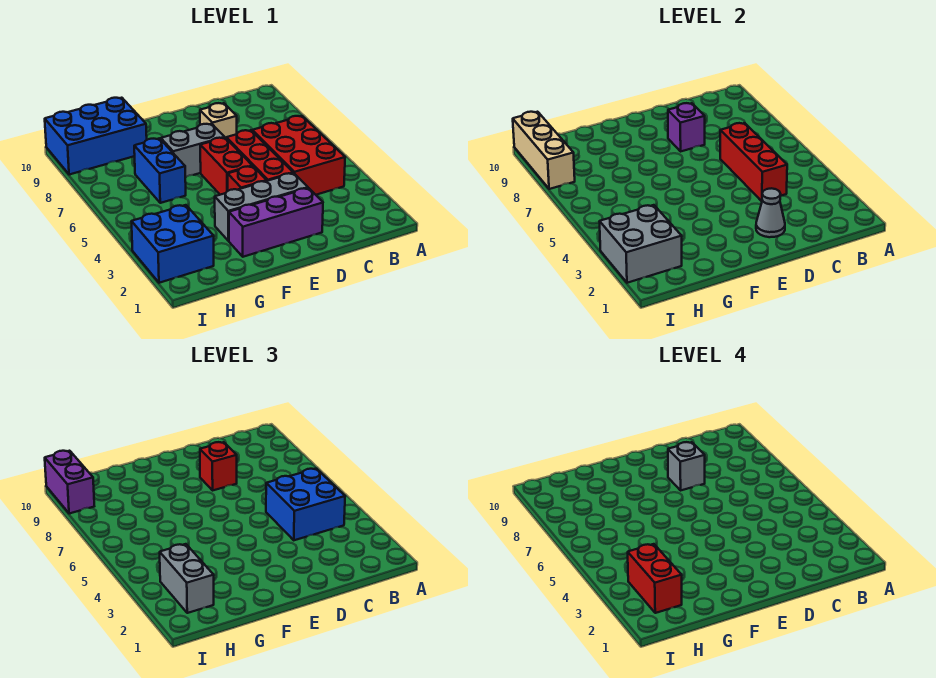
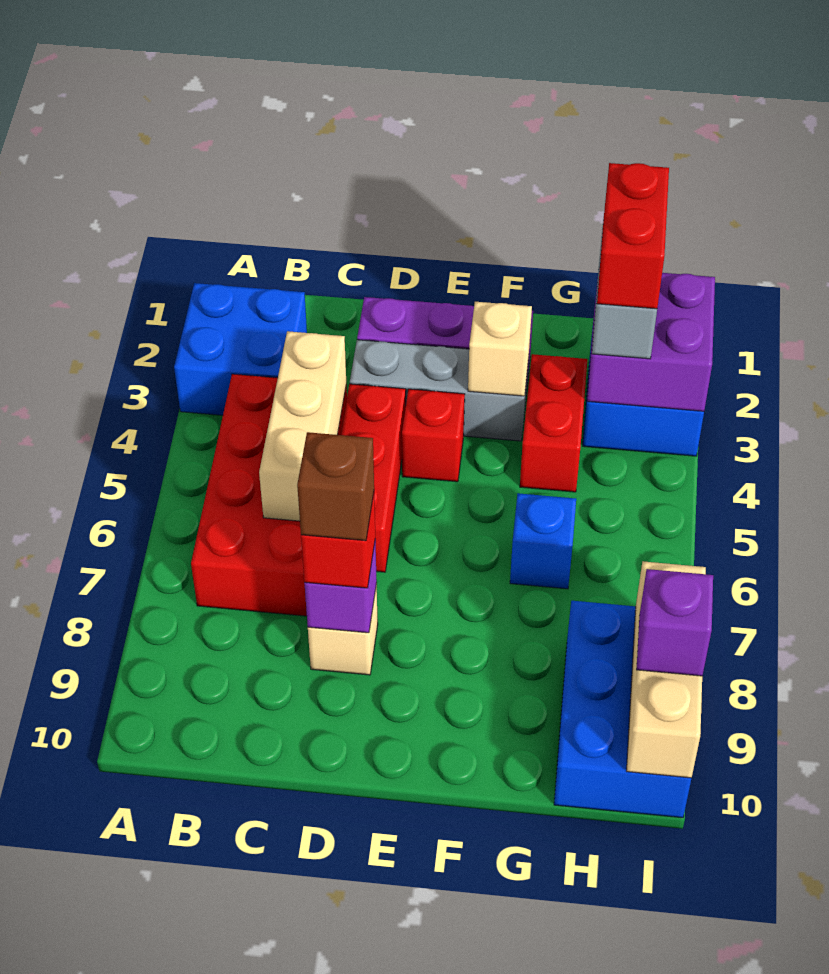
red brick B4:C6 level 1 -> red brick B4:C7 level 1
blue brick B4:C5 level 3 -> blue brick A2:B3 level 1
red brick C4:C6 level 2 -> tan brick C4:C6 level 2
grey cone D2 level 2 -> none
grey brick D8 level 4 -> brown brick D8 level 4
red brick E5:E6 level 1 -> red brick G3:G4 level 1
grey brick E7:F7 level 1 -> none
none -> tan brick F3 level 2
blue brick G6:G7 level 1 -> blue brick G6 level 1
blue brick G9:I10 level 1 -> blue brick H8:I10 level 1
grey brick H2:I3 level 2 -> purple brick H2:I3 level 2
purple brick I9:I10 level 3 -> purple brick I9 level 3

